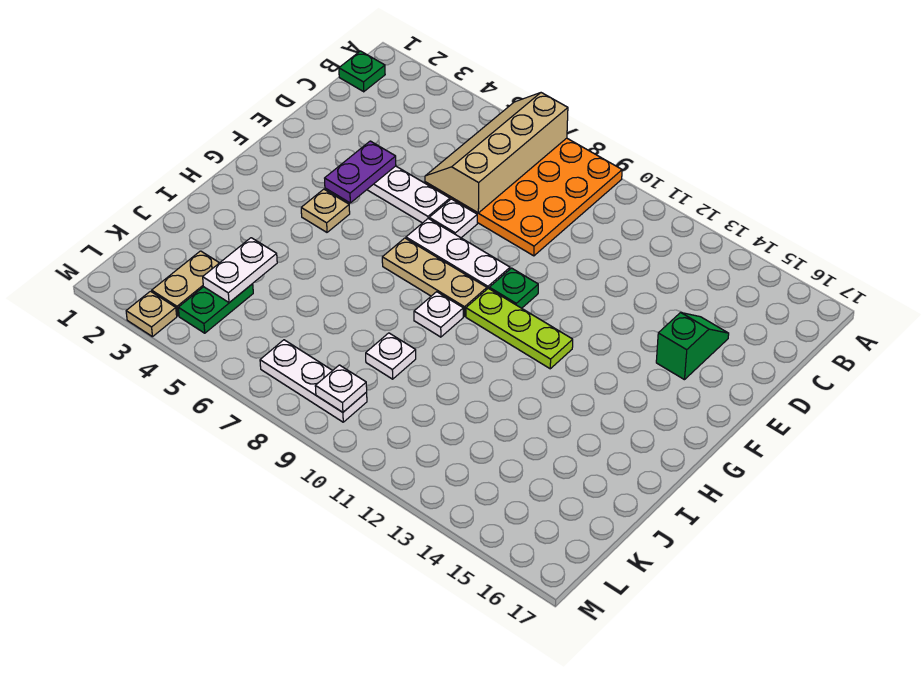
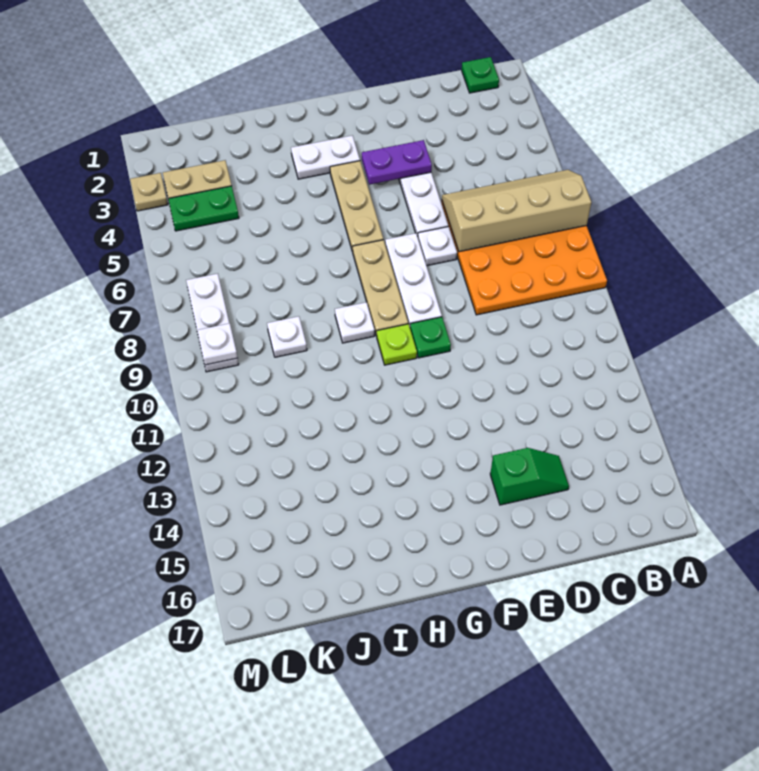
tan plate G4 level 1 -> tan plate G4:G6 level 1
lime plate G10:G12 level 1 -> lime plate G10 level 1
white plate J4:K4 level 2 -> white plate G3:H3 level 1

